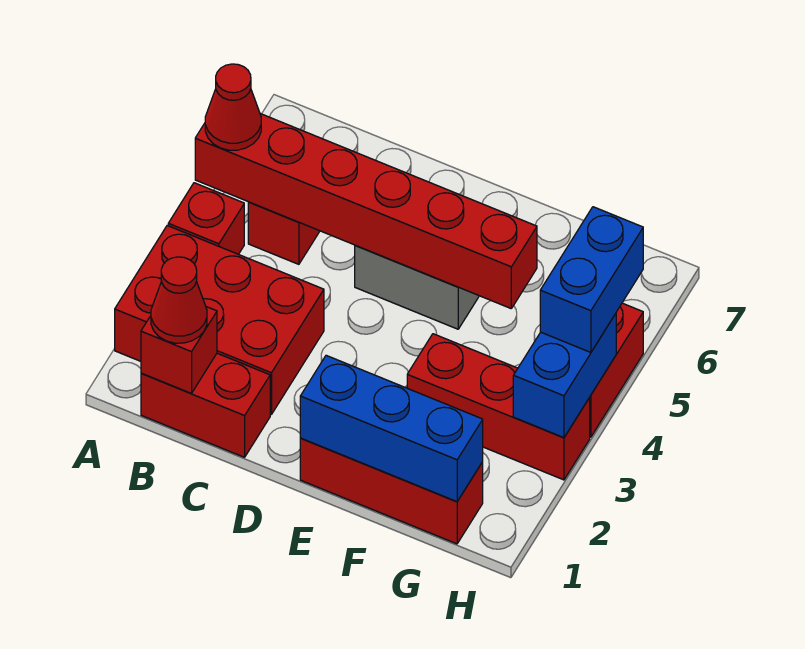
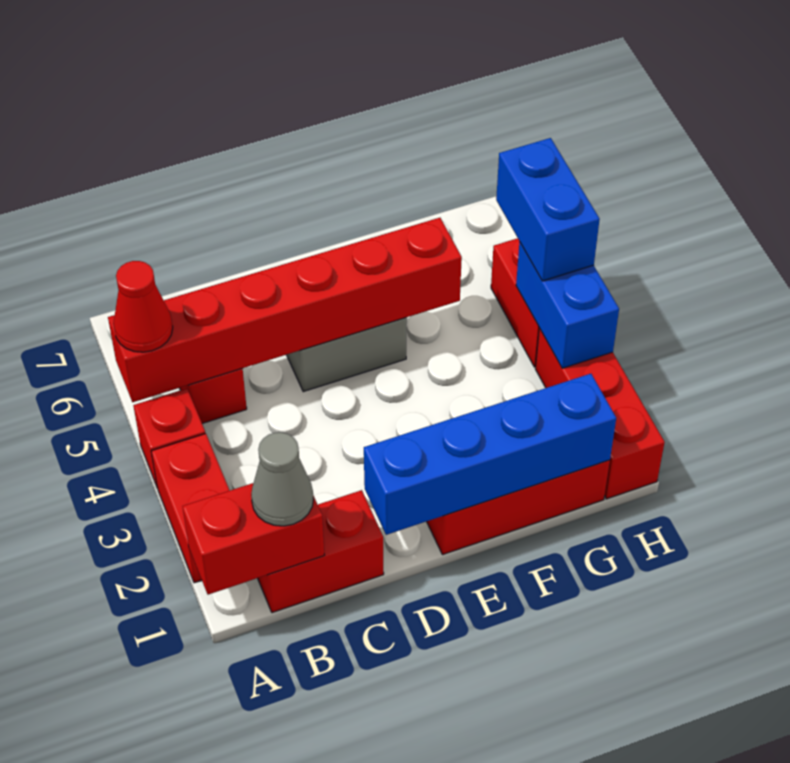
red brick A2:C3 level 1 -> red brick A2:A3 level 1
red brick B1 level 2 -> red brick A1:B1 level 2
red cone B1 level 3 -> grey cone B1 level 3
blue brick E1:G1 level 2 -> blue brick D1:G1 level 2
red brick F3:H3 level 1 -> red brick H1:H3 level 1

